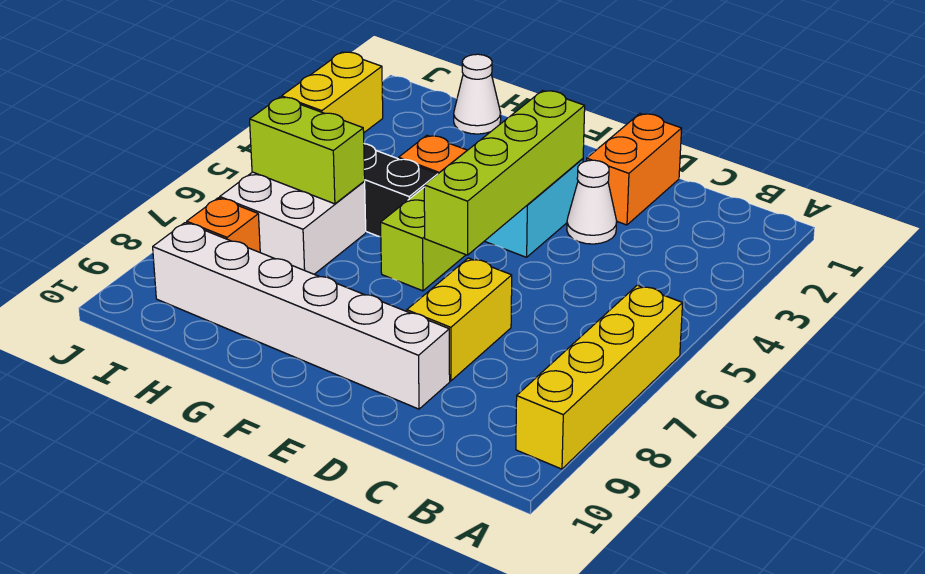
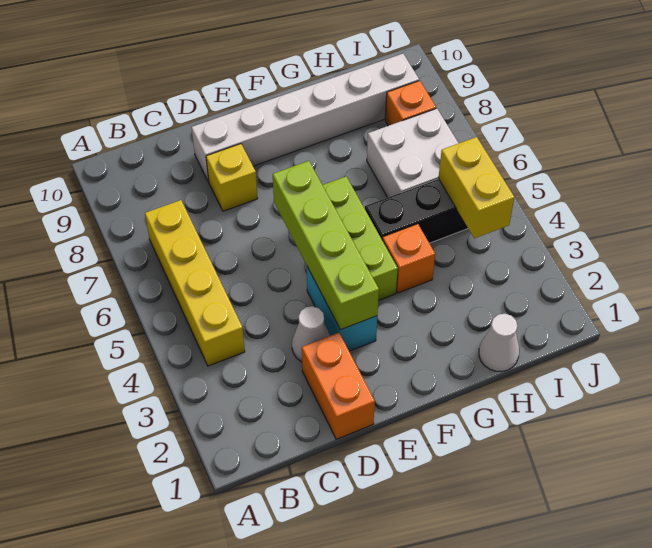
yellow brick A6:A9 level 1 -> yellow brick B4:B7 level 1
yellow brick D7:D8 level 1 -> yellow brick D8 level 1
lime brick H6:I6 level 2 -> none

